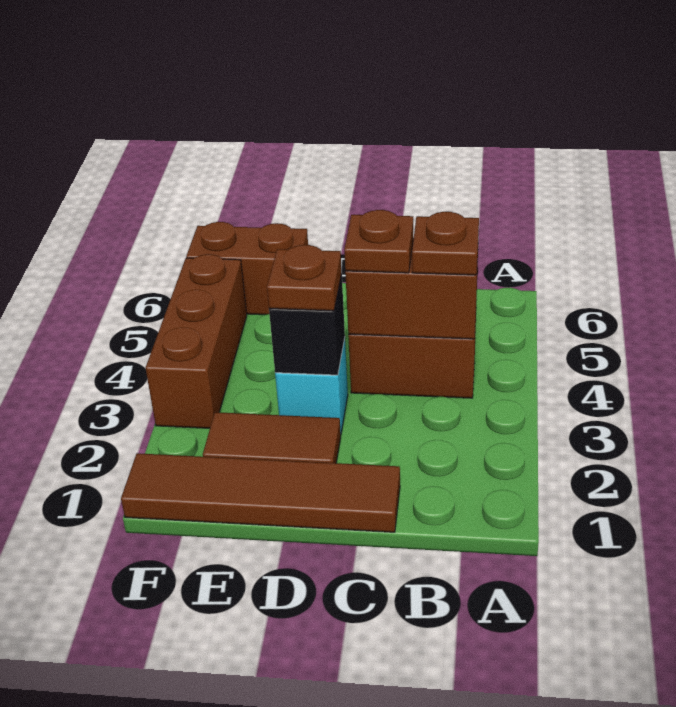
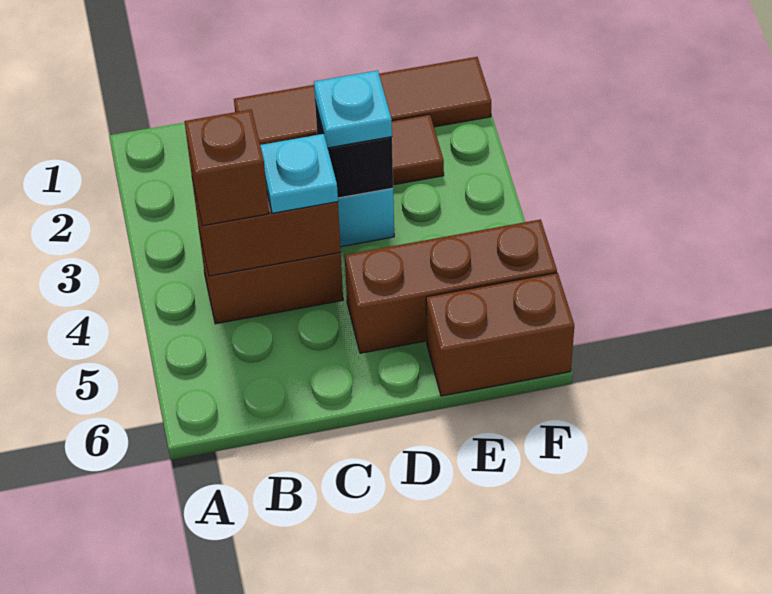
brown plate B4 level 3 -> brown brick B4 level 3
brown plate C4 level 3 -> cyan plate C4 level 3
brown plate D3 level 3 -> cyan plate D3 level 3
brown brick F3:F5 level 1 -> brown brick D5:F5 level 1

